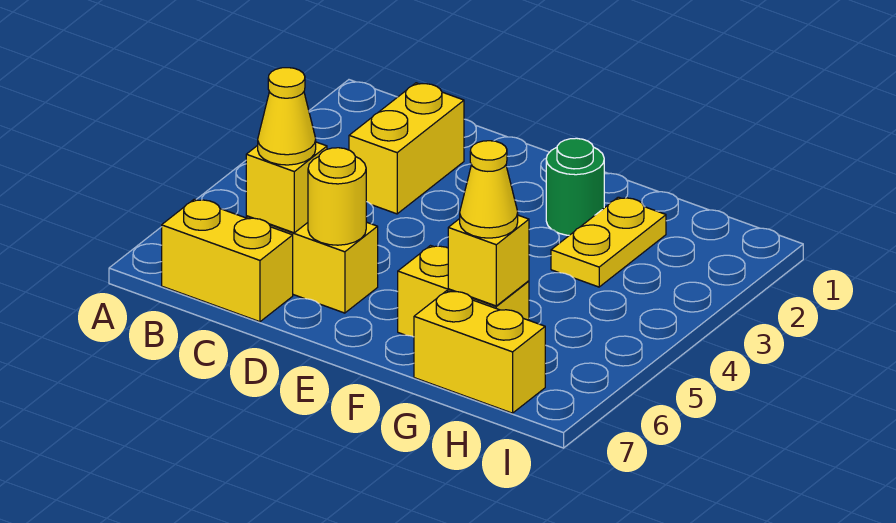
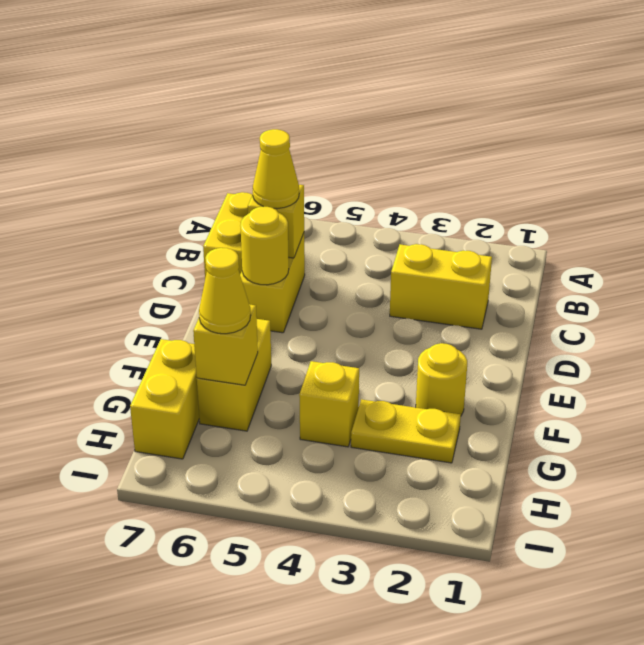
green round brick F2 level 1 -> yellow round brick F2 level 1
none -> yellow brick G4 level 1

